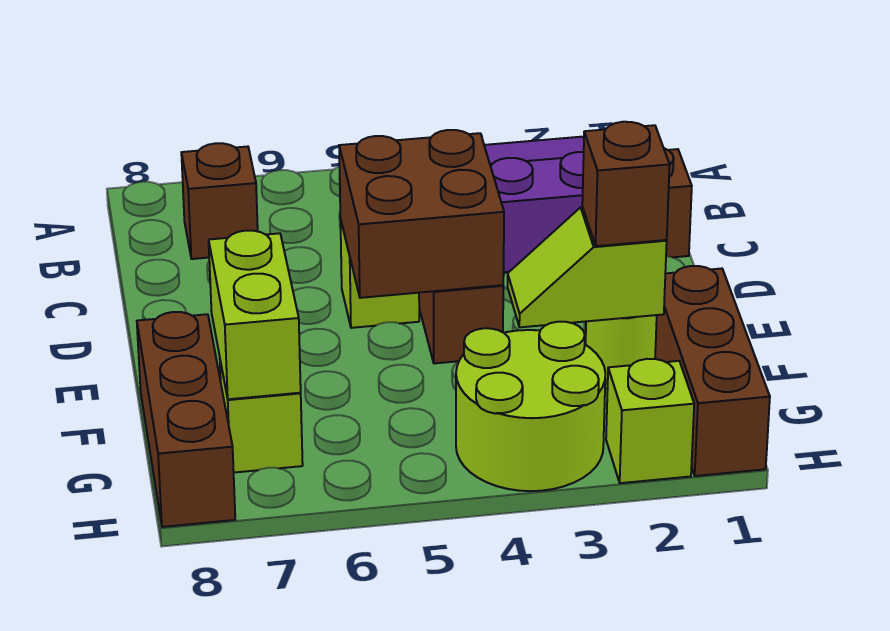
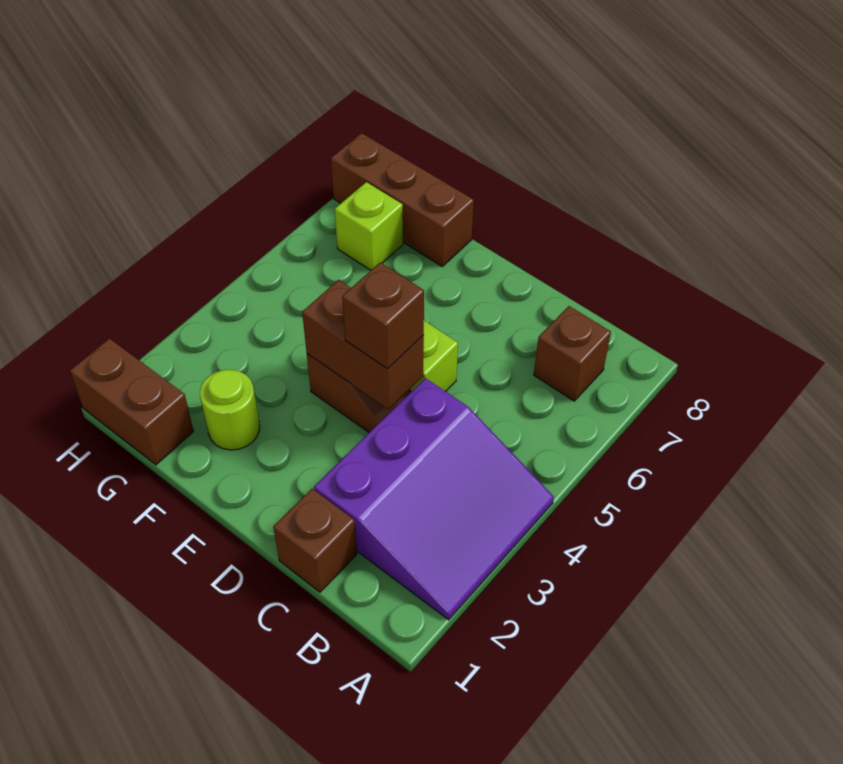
brown brick D4:E5 level 2 -> brown brick D4:E4 level 2
brown brick F1:H1 level 1 -> brown brick G1:H1 level 1
lime slope F2:F3 level 2 top 2 -> none
brown brick F2 level 3 -> brown brick D4 level 3
lime brick F7:G7 level 2 -> none
lime round brick G3:H4 level 1 -> none
lime brick H2 level 1 -> none

